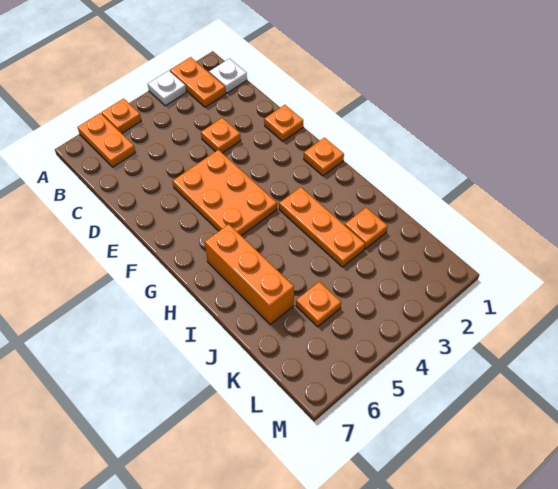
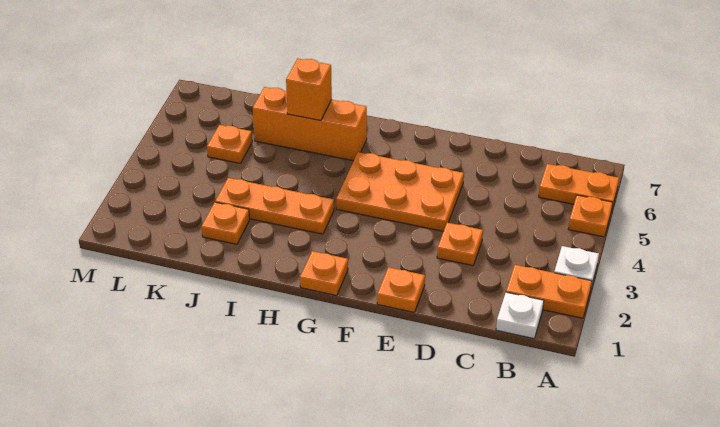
none -> orange brick I6 level 2

